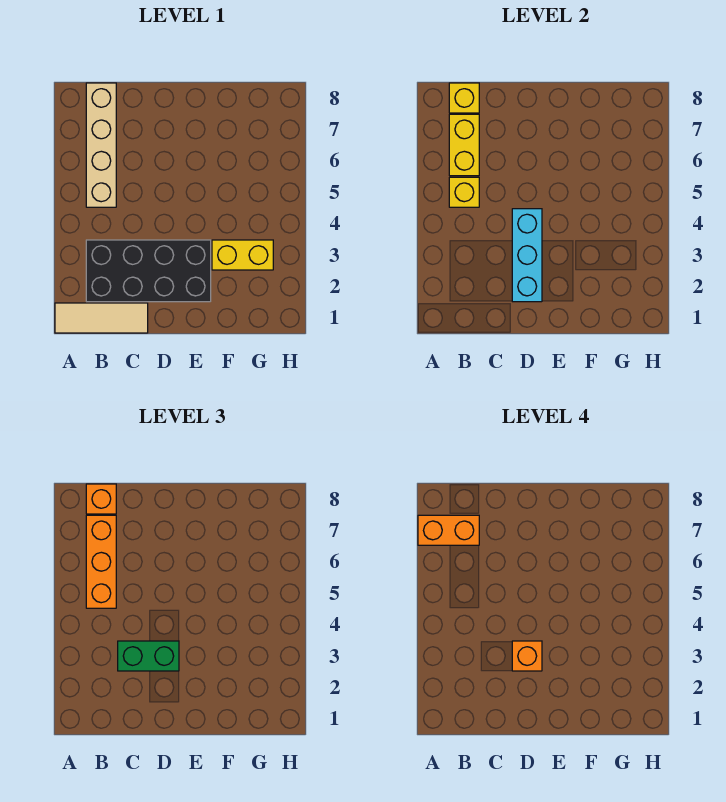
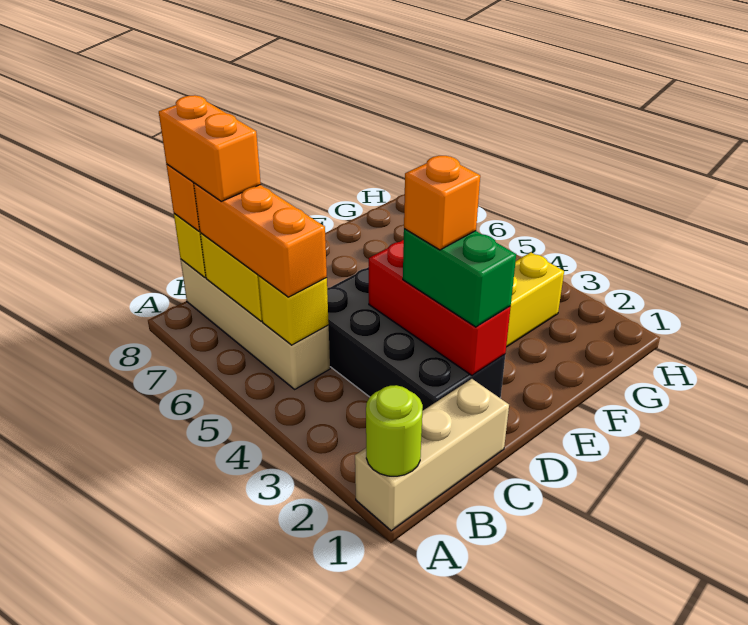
tan tile A1:C1 level 1 -> tan brick A1:C1 level 1
none -> lime round brick A1 level 2
orange brick A7:B7 level 4 -> orange brick B7:B8 level 4
black brick B2:E3 level 1 -> black brick C2:D5 level 1
green brick C3:D3 level 3 -> green brick D2:D3 level 3
cyan brick D2:D4 level 2 -> red brick D2:D4 level 2

